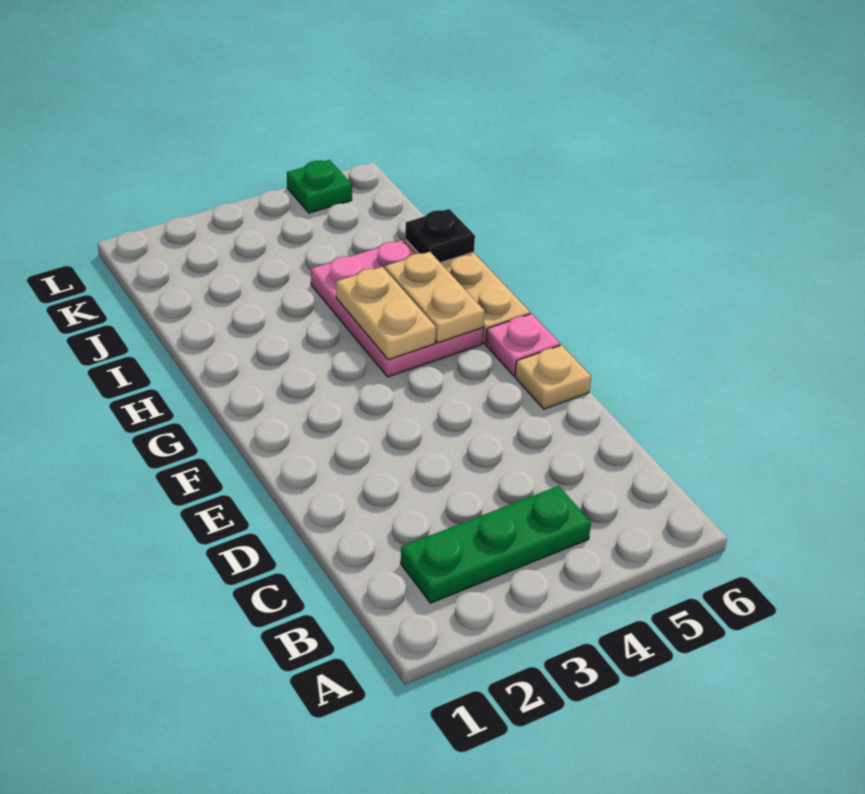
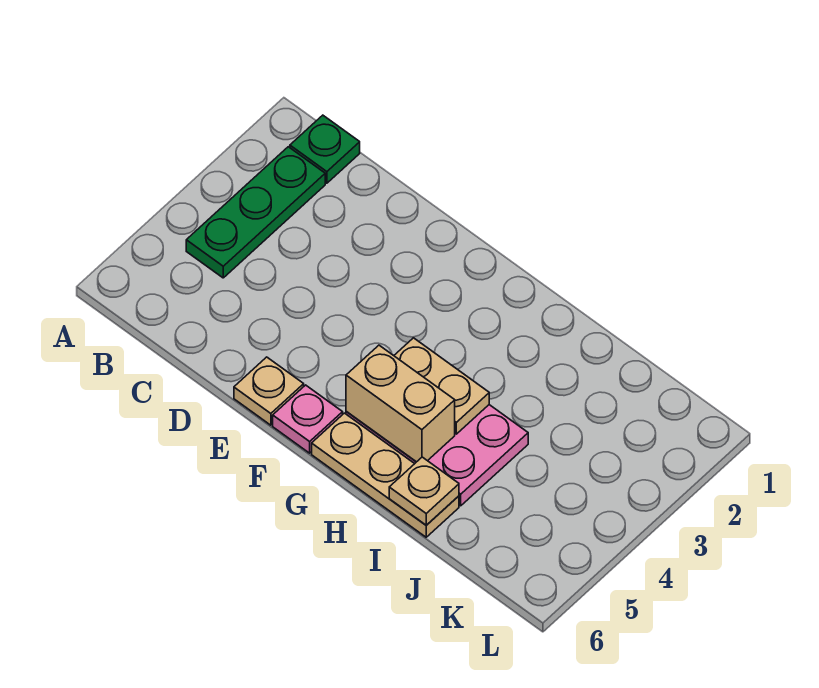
tan plate G5:H5 level 2 -> tan brick G5:H5 level 2
black plate I6 level 2 -> tan plate I6 level 2
green plate L5 level 1 -> green plate B1 level 1

